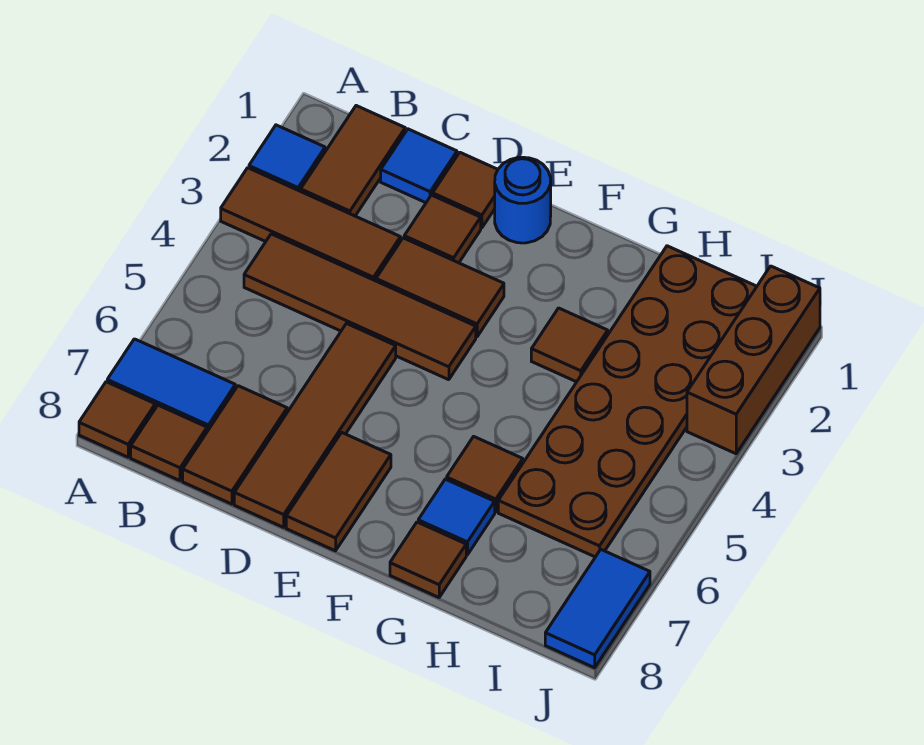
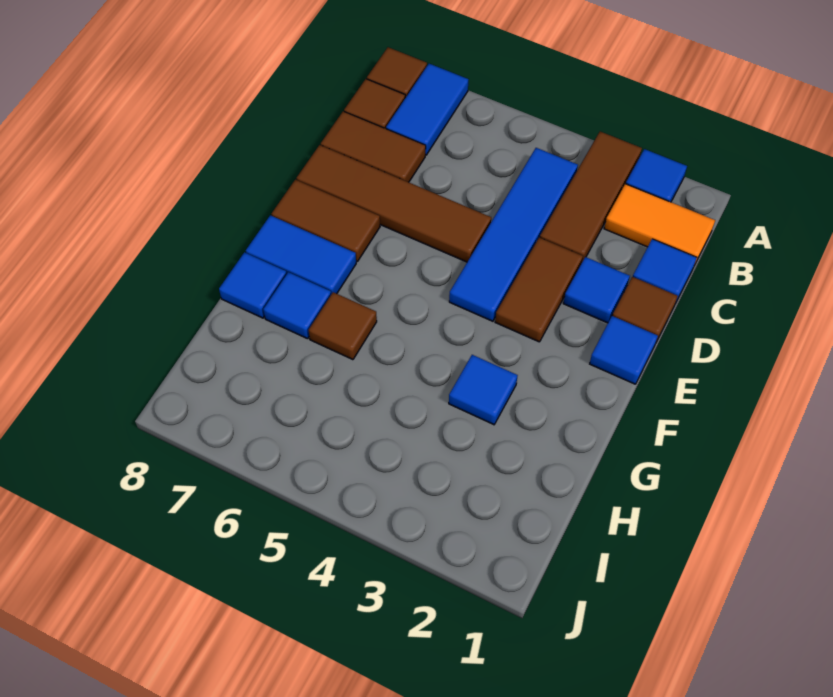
brown tile B1:B2 level 1 -> orange tile B1:B2 level 1
brown tile B4:E4 level 1 -> blue tile B4:E4 level 1
brown tile D2 level 1 -> blue tile D2 level 1
blue round brick E1 level 1 -> blue tile E1 level 1
brown tile G3 level 1 -> blue tile G3 level 1
brown tile G8 level 1 -> blue tile G8 level 1
brown plate H1:I6 level 1 -> none
brown brick J1:J3 level 1 -> none
blue tile J7:J8 level 1 -> blue tile F7:F8 level 1

